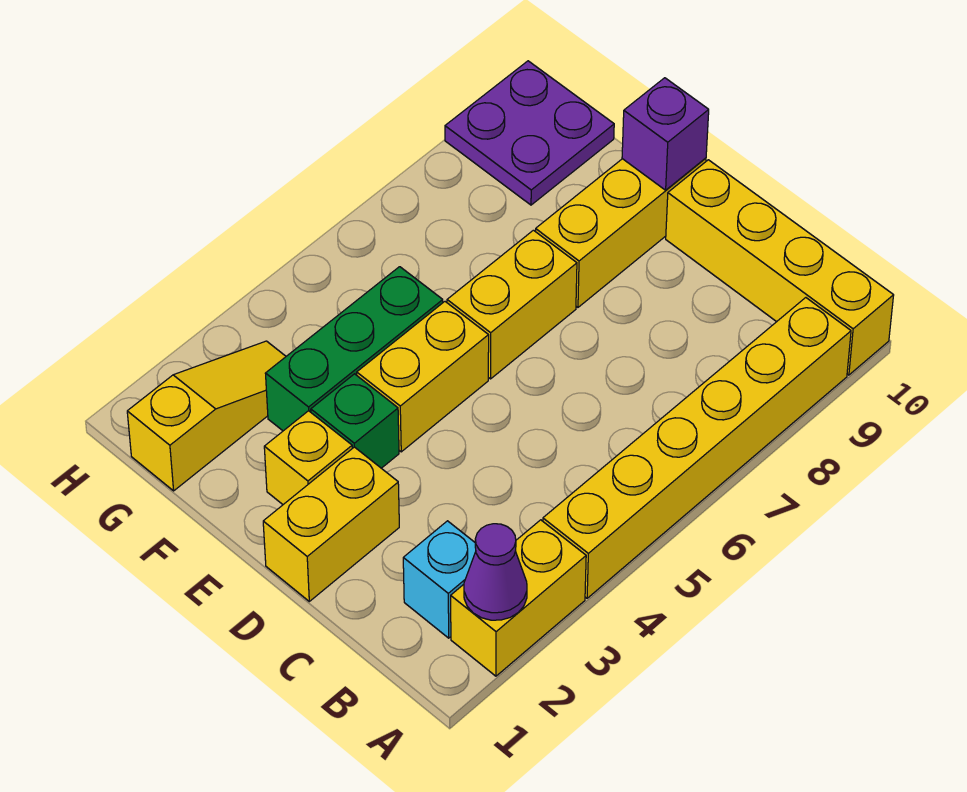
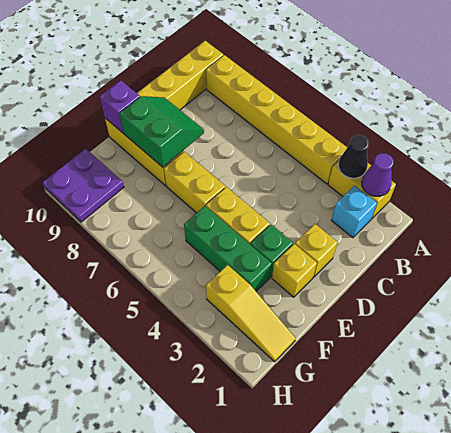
none -> black cone A3 level 2
yellow brick D1:D2 level 1 -> yellow brick D2 level 1
none -> green slope D8:E9 level 2 top E
yellow slope G1:G3 level 1 top 1 -> yellow slope G1:G3 level 1 top 3

